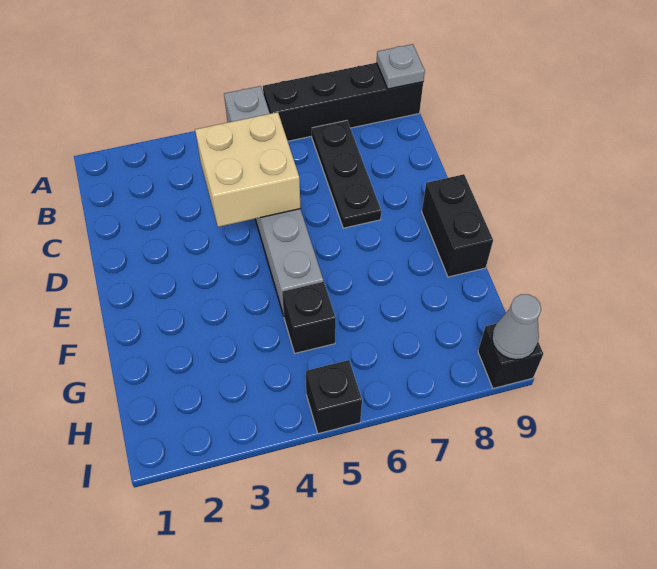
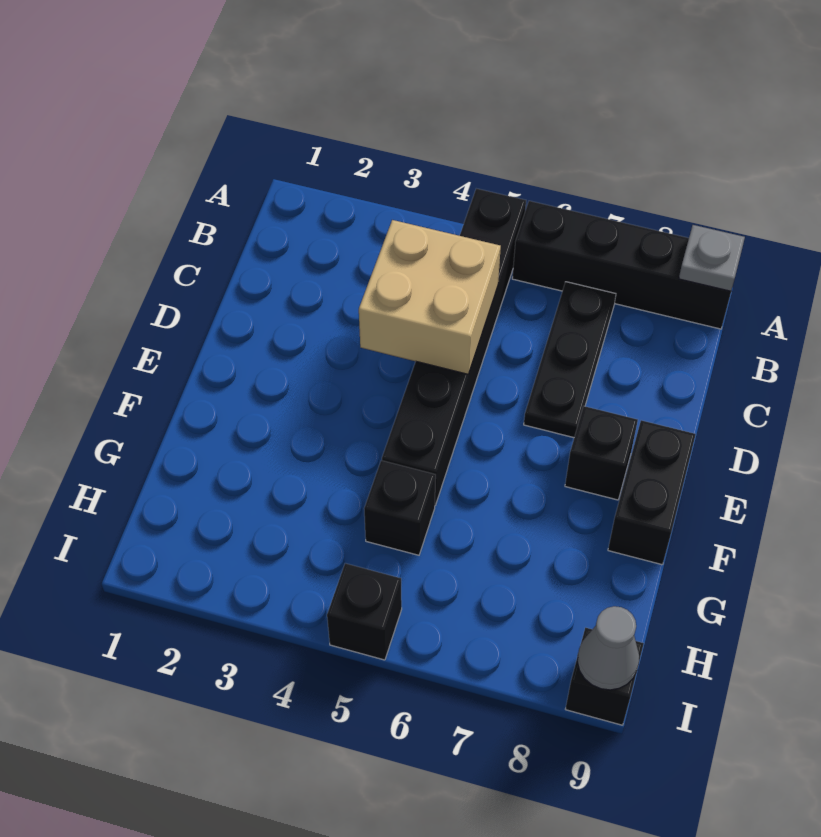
grey brick A5:F5 level 1 -> black brick A5:F5 level 1
none -> black brick E8 level 1

